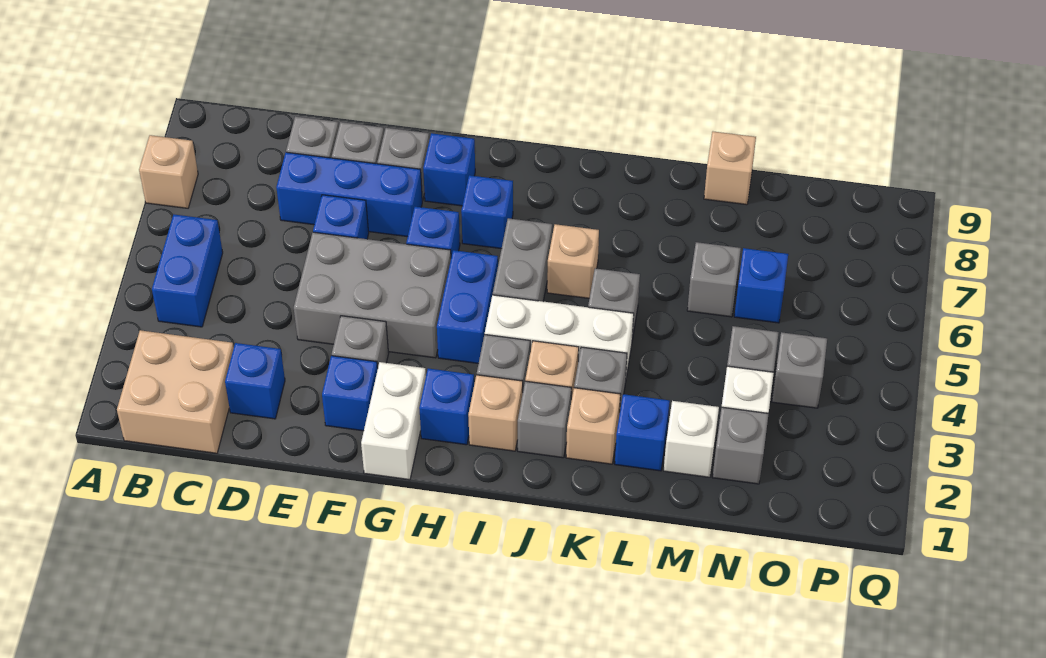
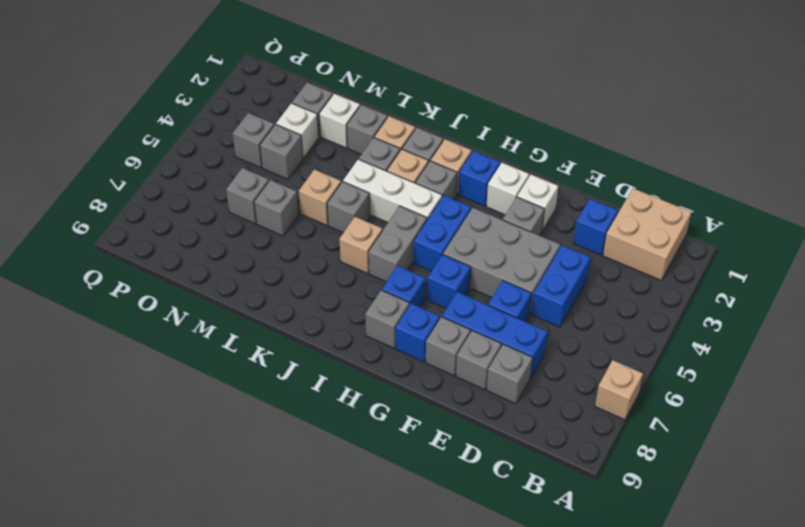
blue brick B4:B5 level 1 -> blue brick D4:D5 level 1
blue brick F2 level 1 -> white brick F2 level 1
white brick G1:G2 level 1 -> white brick G2 level 1
none -> grey brick H8 level 1
blue brick L2 level 1 -> grey brick L2 level 1
tan brick M9 level 1 -> tan brick L5 level 1
blue brick N6 level 1 -> grey brick N6 level 1

